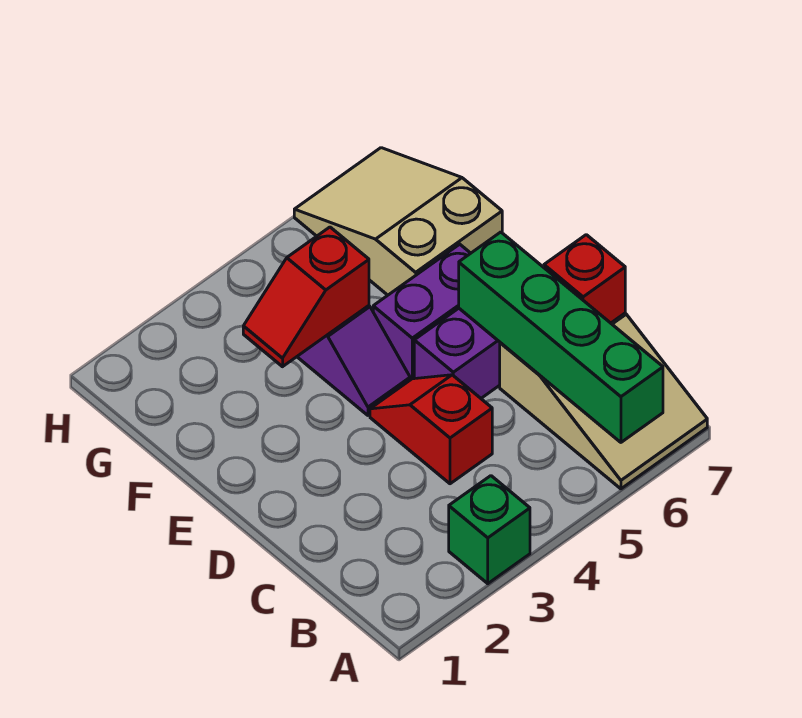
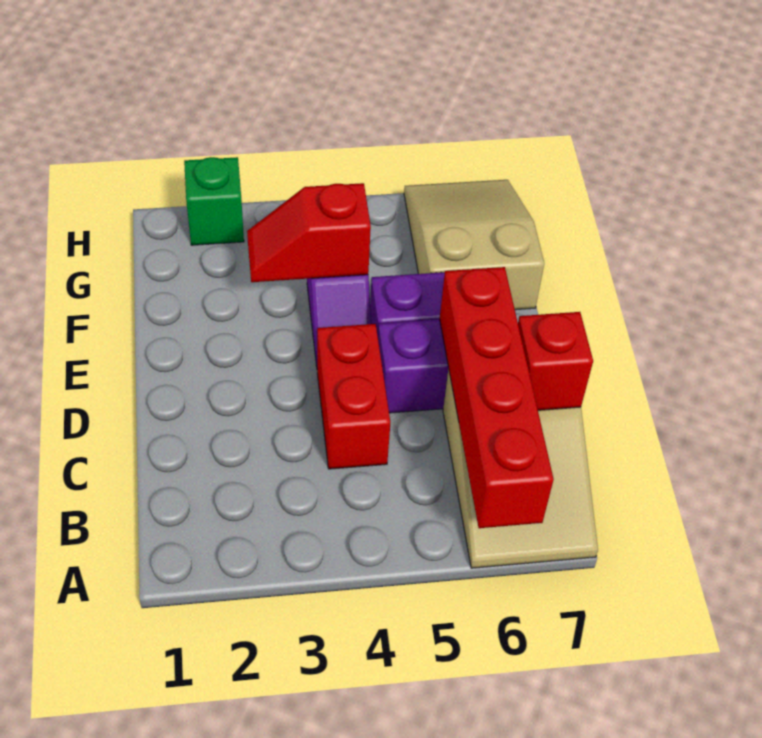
green brick A3 level 1 -> green brick H2 level 1
green brick A6:D6 level 2 -> red brick A6:D6 level 2
red slope C4:D4 level 1 top C -> red brick C4:D4 level 1

